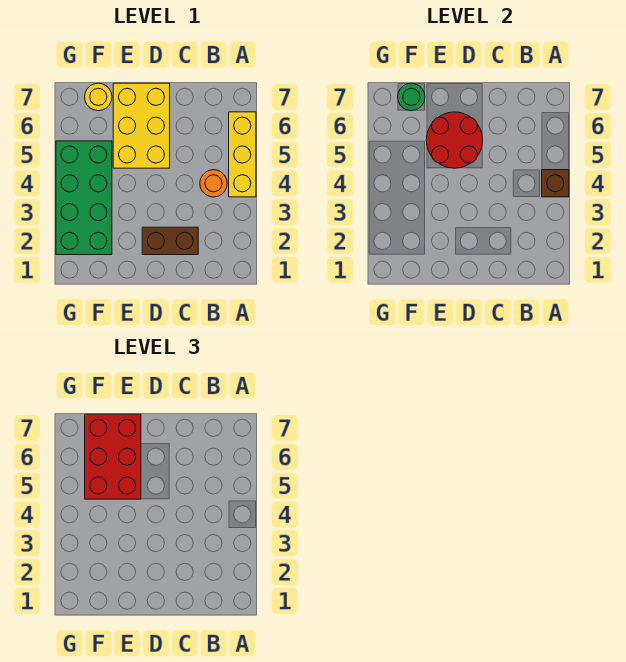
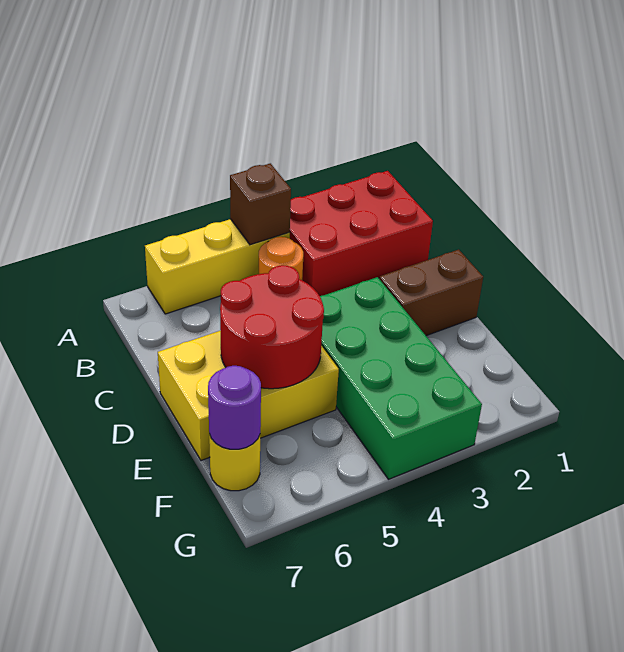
brown brick C2:D2 level 1 -> brown brick D1:D2 level 1
red brick E5:F7 level 3 -> red brick A1:B3 level 1
green brick F2:G5 level 1 -> green brick D3:G4 level 1
green round brick F7 level 2 -> purple round brick F7 level 2

